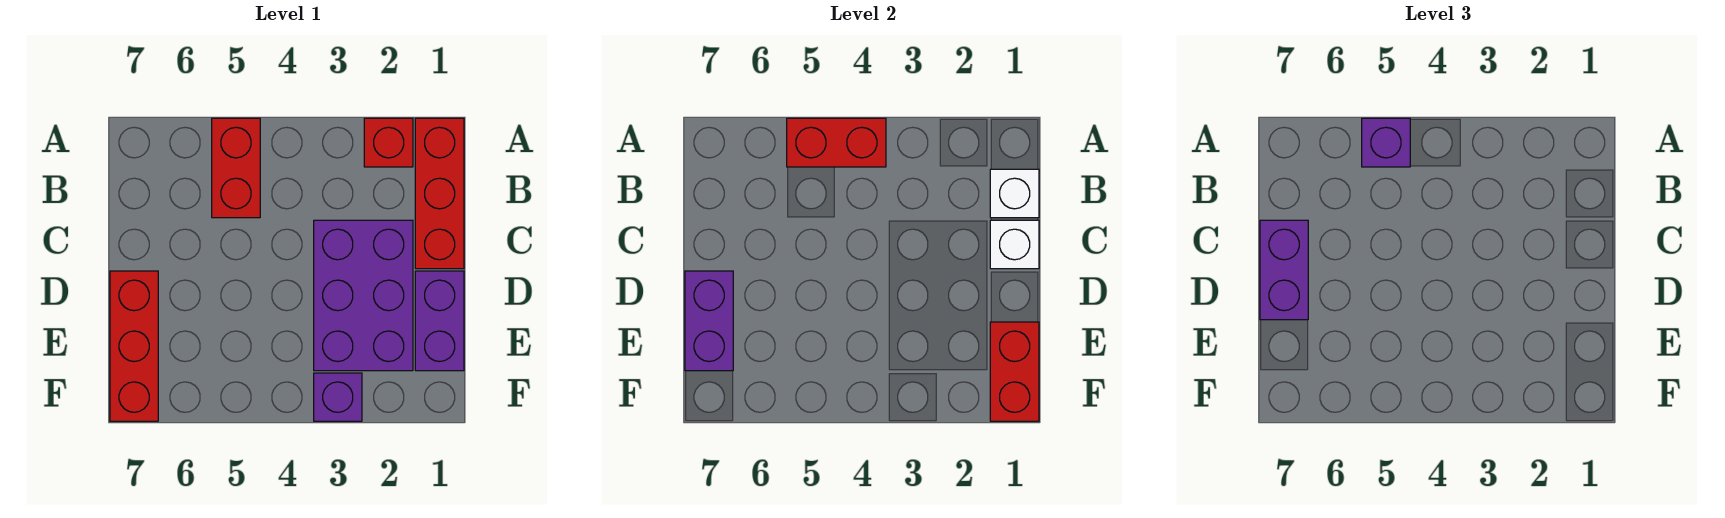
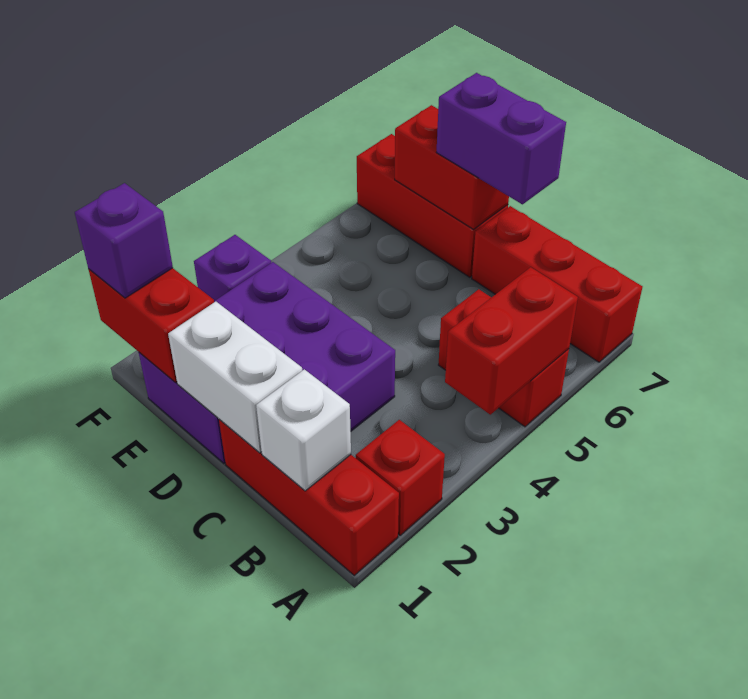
purple brick A5 level 3 -> purple brick F1 level 3
none -> red brick A7:C7 level 1
white brick C1 level 2 -> white brick C1:D1 level 2
purple brick D7:E7 level 2 -> red brick D7:E7 level 2

